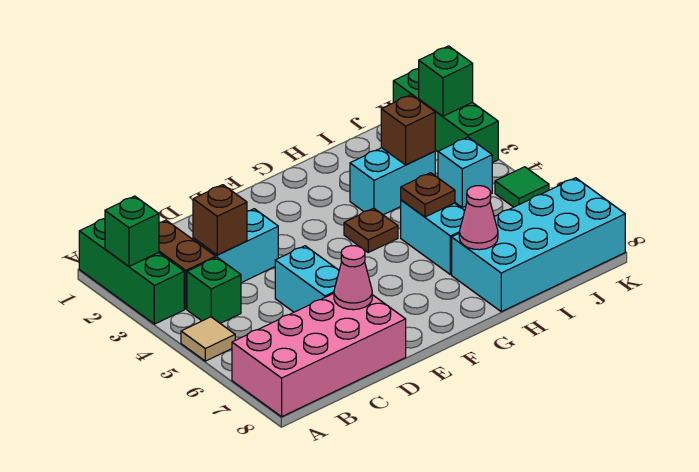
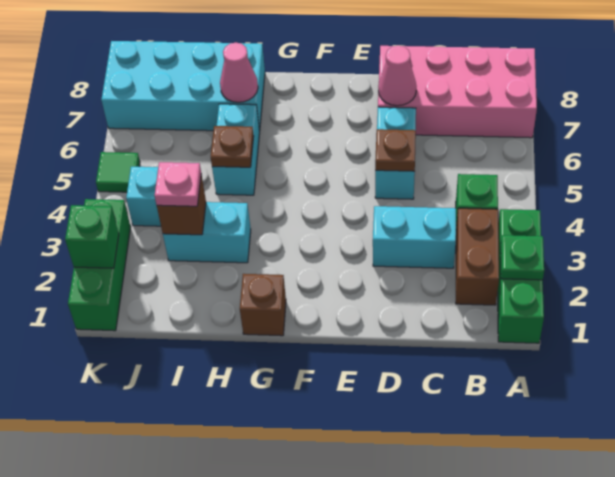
green brick A2 level 2 -> green plate A2 level 2
tan tile A5 level 1 -> none
brown brick C3 level 2 -> brown brick G1 level 1
brown plate G4 level 1 -> brown plate D5 level 2
none -> pink plate I3 level 3

